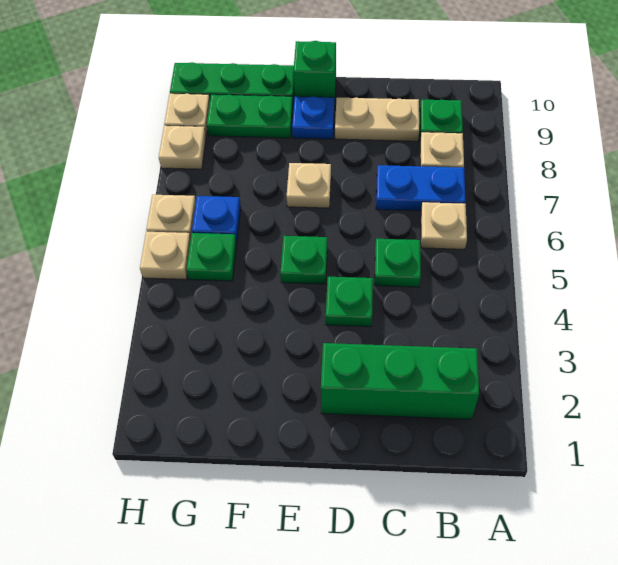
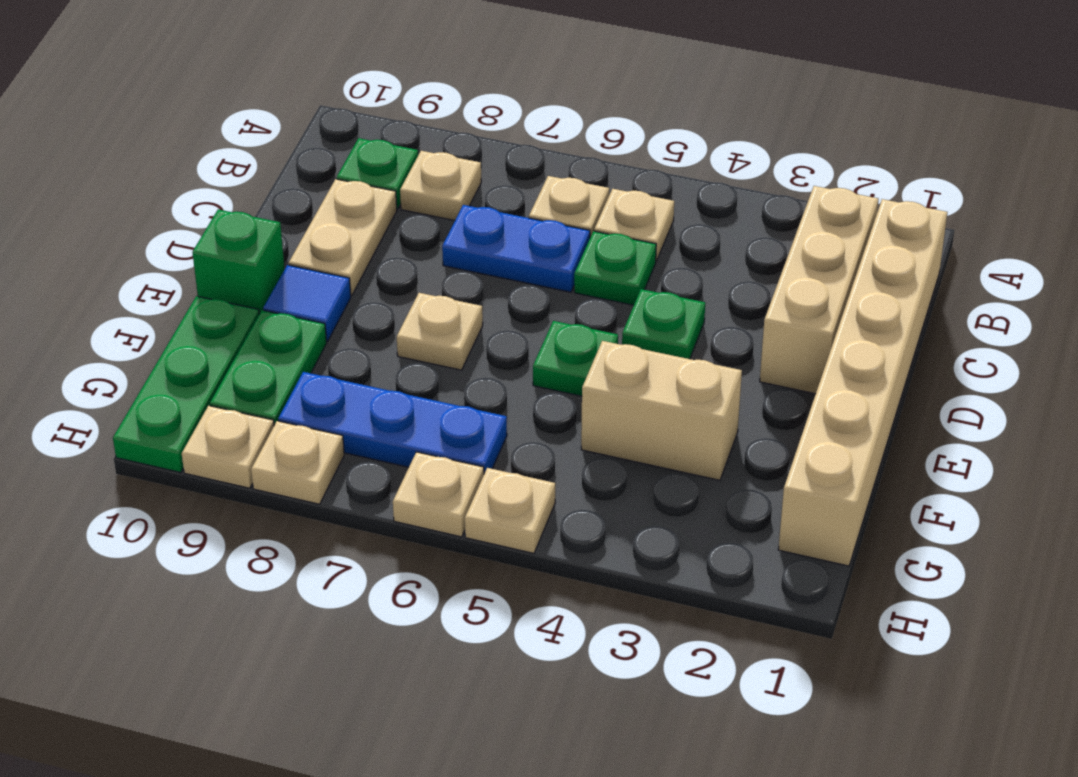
none -> tan brick B1:G1 level 1
green brick B2:D2 level 1 -> tan brick B2:D2 level 1
none -> tan plate B5 level 1
blue plate B7:C7 level 1 -> blue plate C6:C7 level 1
blue plate E9 level 1 -> blue tile E9 level 1
none -> tan brick F3:F4 level 1
green plate G5 level 1 -> none
blue plate G6 level 1 -> blue plate G6:G8 level 1

